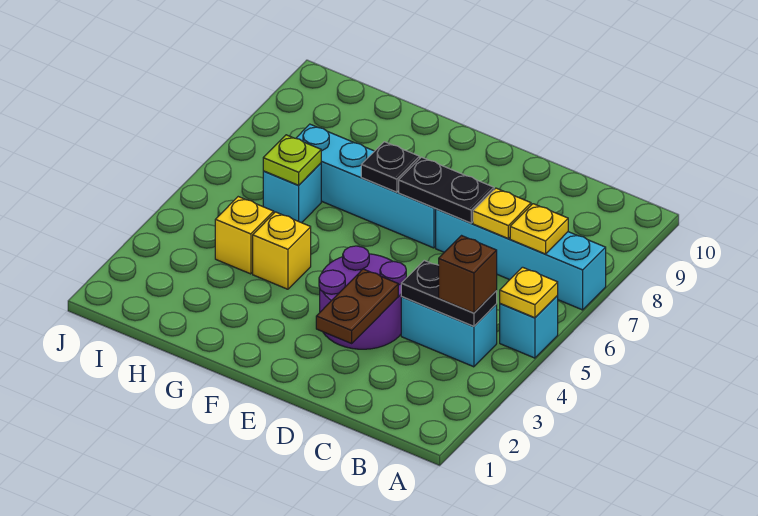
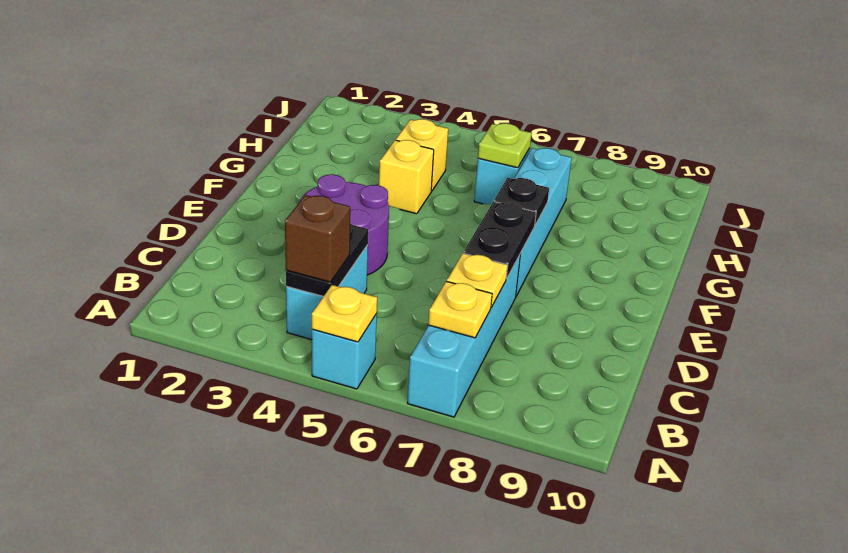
brown plate D2:D3 level 2 -> none

